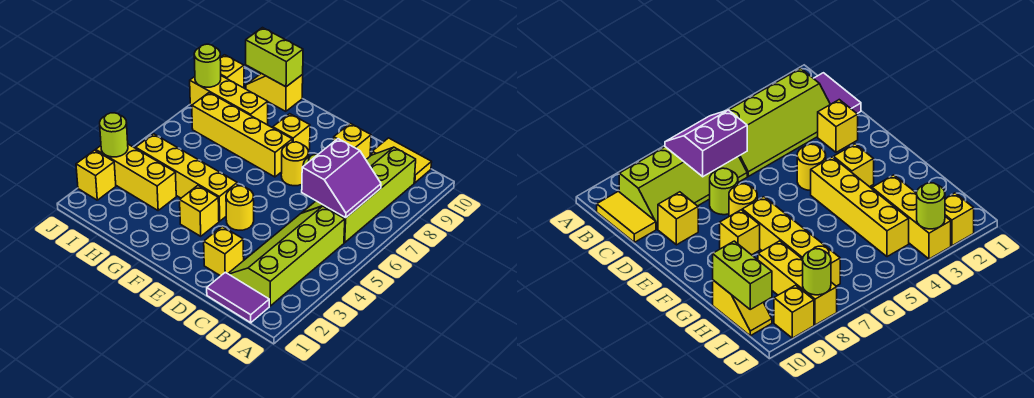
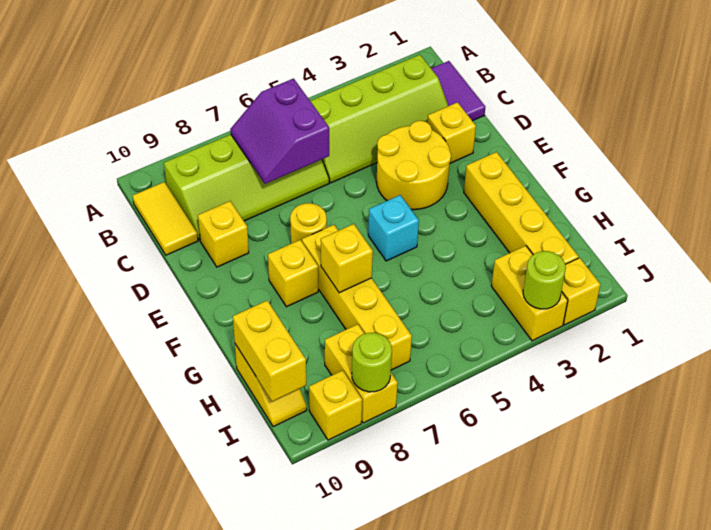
purple slope B6:C7 level 2 top C -> purple slope B6:C7 level 2 top 6
lime round brick D7 level 1 -> none
yellow round brick E4 level 1 -> yellow round brick D3:E4 level 1
yellow brick F3 level 1 -> yellow brick G7 level 2
yellow brick F4:I4 level 1 -> yellow brick F2:I2 level 1
none -> cyan brick F5 level 1
yellow brick H3:J3 level 1 -> yellow brick I3:J3 level 1
yellow brick H8:J8 level 1 -> yellow brick I8:J8 level 1
lime brick H10:I10 level 2 -> yellow brick H10:I10 level 2

